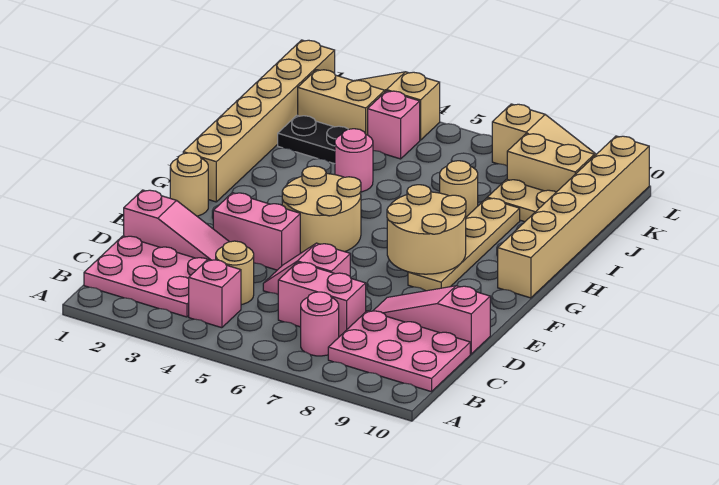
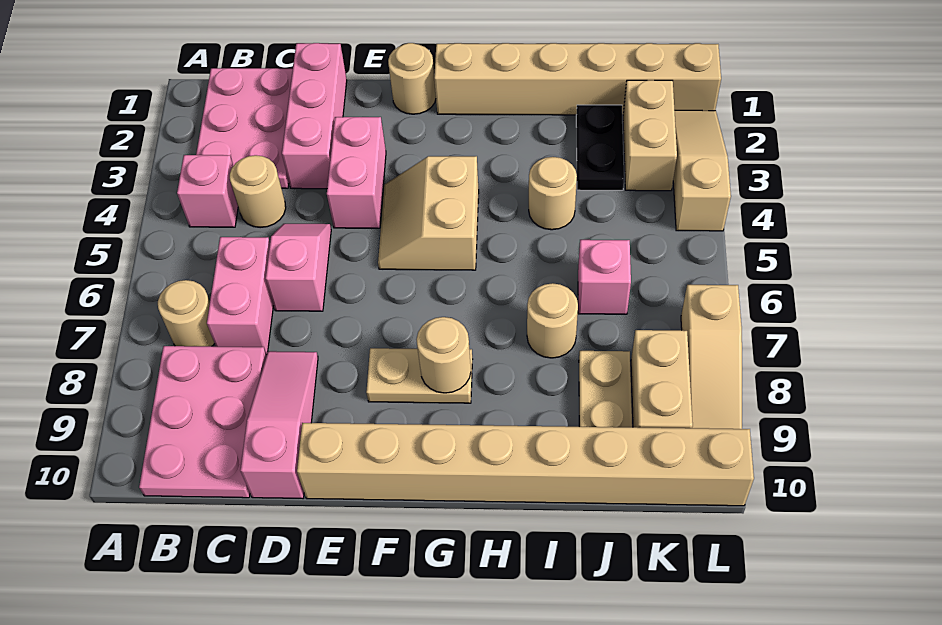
pink round brick B7 level 1 -> tan round brick B7 level 1
pink slope D1:D3 level 1 top 1 -> pink brick D1:D3 level 1
tan round brick F4:G5 level 1 -> tan slope F4:G5 level 1 top G
tan round brick F7:G8 level 2 -> tan round brick G8 level 2
tan plate F8:I8 level 1 -> tan plate F8:G8 level 1
tan brick G10:L10 level 1 -> tan brick E10:L10 level 1
pink round brick I4 level 1 -> tan round brick I4 level 1
pink brick K4 level 1 -> pink brick J6 level 1

